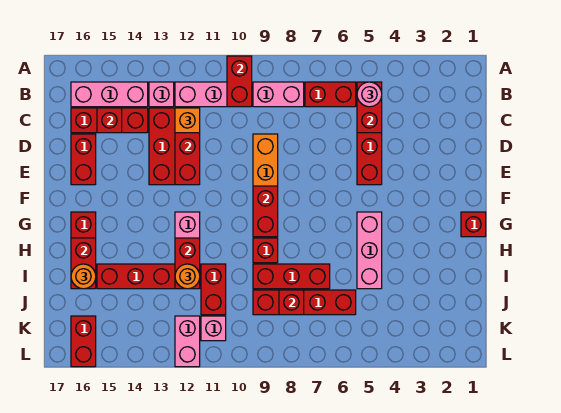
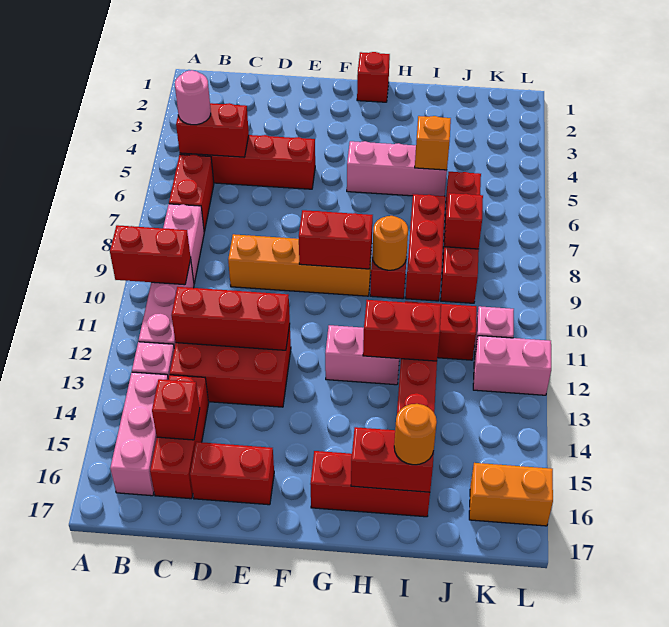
orange brick C12 level 3 -> orange brick I5 level 2
orange round brick I12 level 3 -> orange round brick H9 level 2
red brick K16:L16 level 1 -> orange brick K16:L16 level 1

